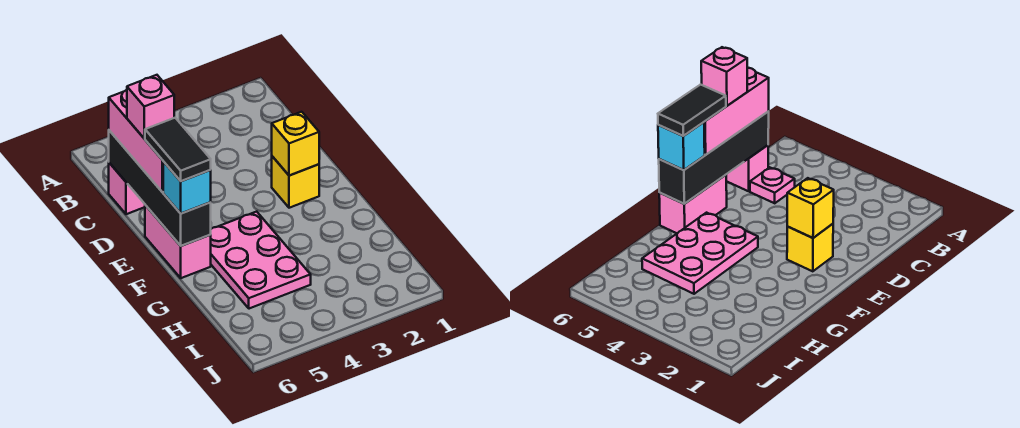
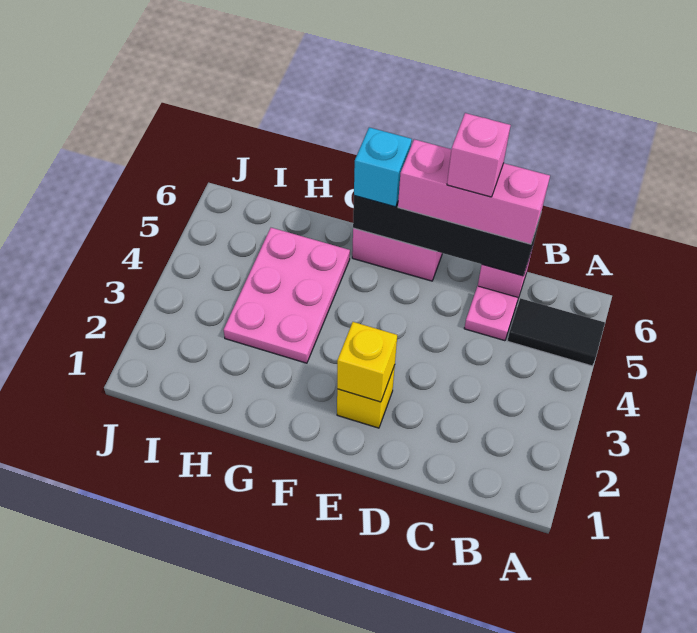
black tile E6:F6 level 4 -> black tile A5:B5 level 1
pink plate F4:H5 level 1 -> pink plate G3:H5 level 1

